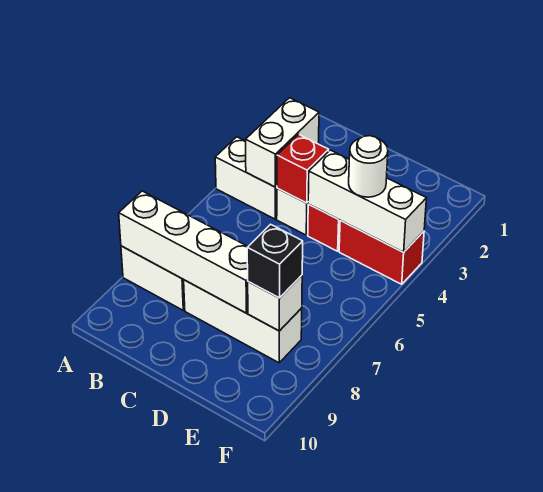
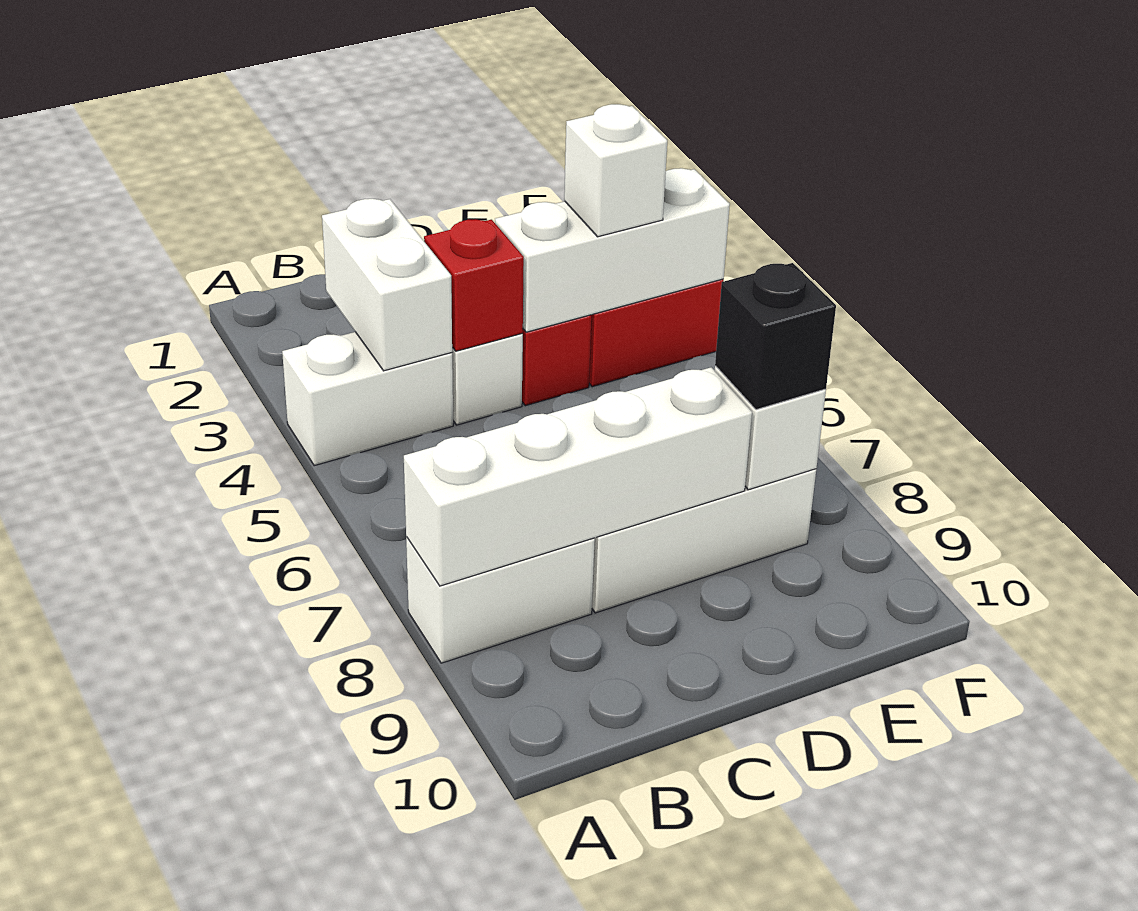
white round brick E4 level 3 -> white brick E4 level 3

